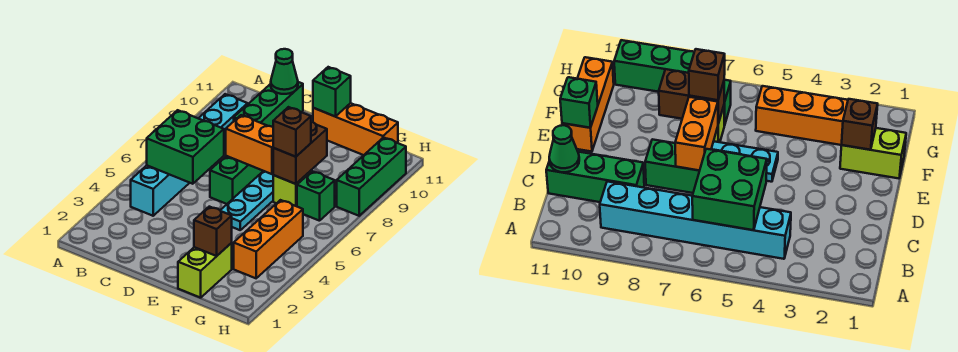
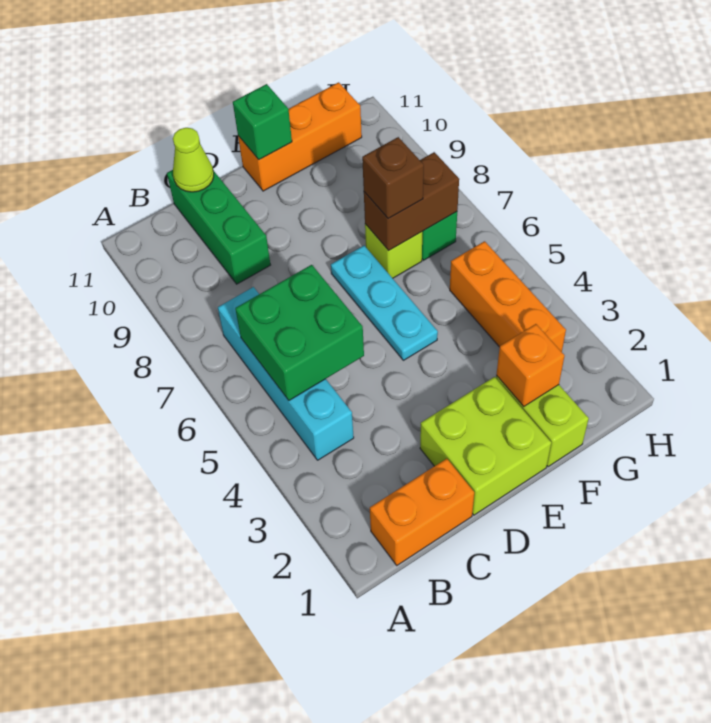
cyan brick B4:B9 level 1 -> cyan brick B4:B7 level 1
green cone C11 level 2 -> lime cone C11 level 2
none -> lime brick D1:E2 level 1
green brick D6:D8 level 1 -> none
orange brick D7:E7 level 2 -> orange brick B1:C1 level 1
brown brick F2 level 2 -> orange brick F2 level 2
brown brick F7:F8 level 2 -> brown brick F7:G7 level 2
green brick H8:H10 level 1 -> none

